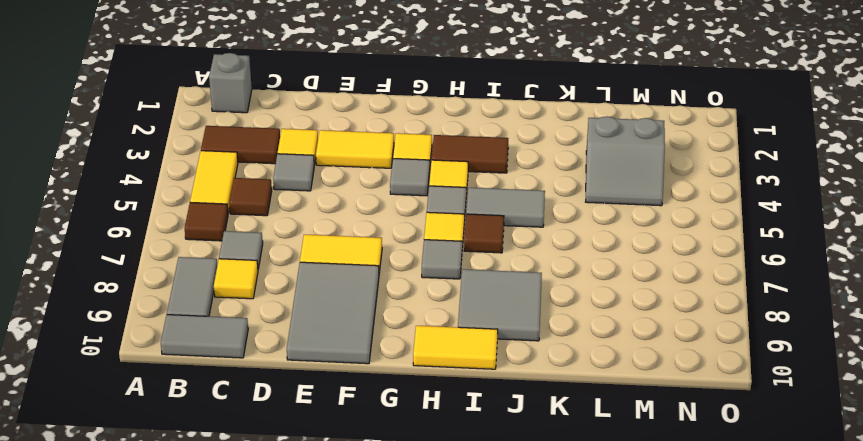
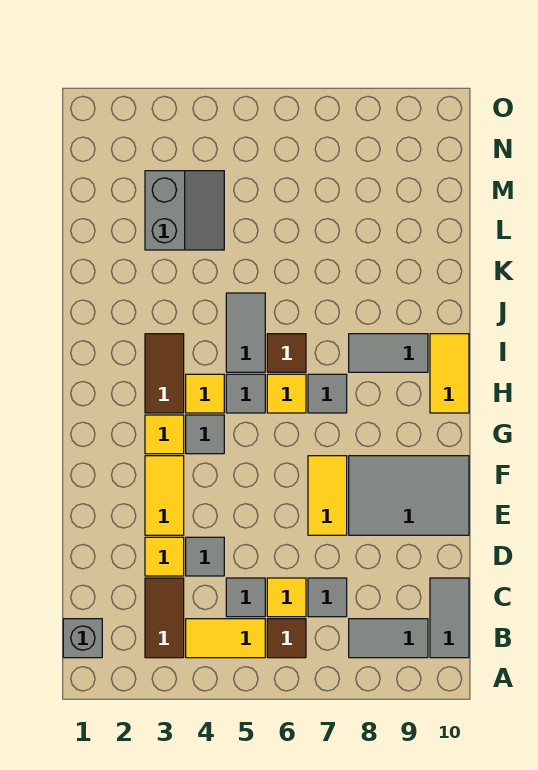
brown tile C5 level 1 -> grey tile C5 level 1
yellow tile C8 level 1 -> yellow tile C6 level 1
grey tile I8:J9 level 1 -> grey tile I8:I9 level 1

